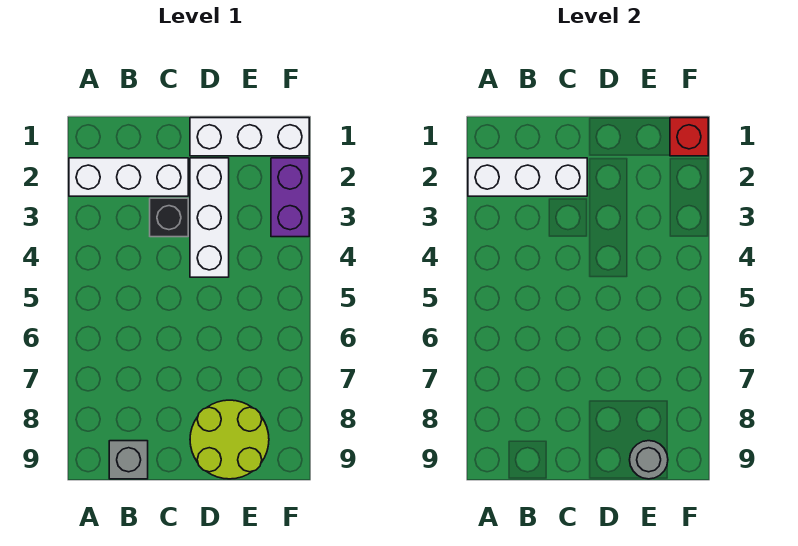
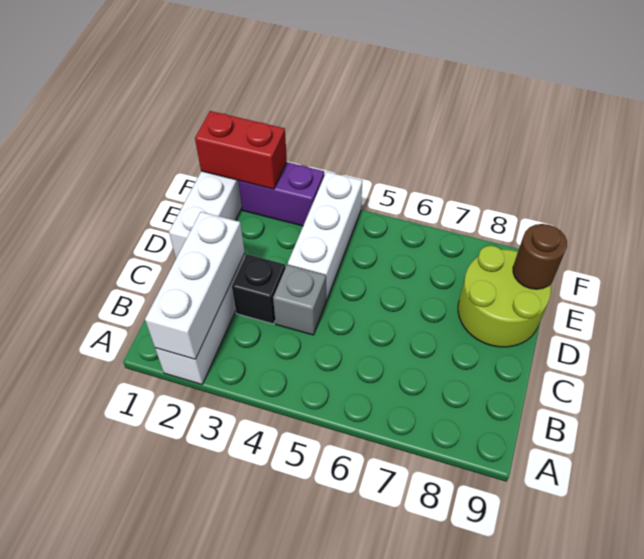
grey brick B9 level 1 -> grey brick C4 level 1
white brick D2:D4 level 1 -> white brick D4:F4 level 1
grey round brick E9 level 2 -> brown round brick E9 level 2
red brick F1 level 2 -> red brick F1:F2 level 2

